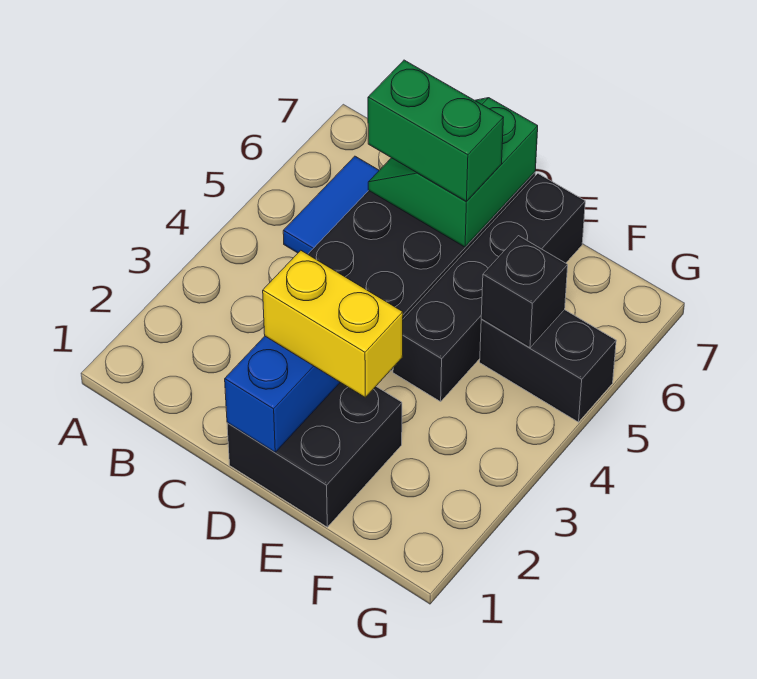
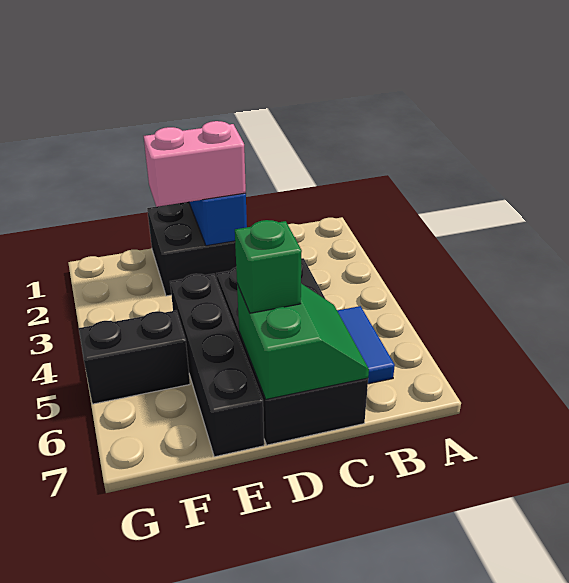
green brick C6:D6 level 3 -> green brick D6 level 3
yellow brick D2:E2 level 3 -> pink brick D2:E2 level 3
black brick F5 level 2 -> none

